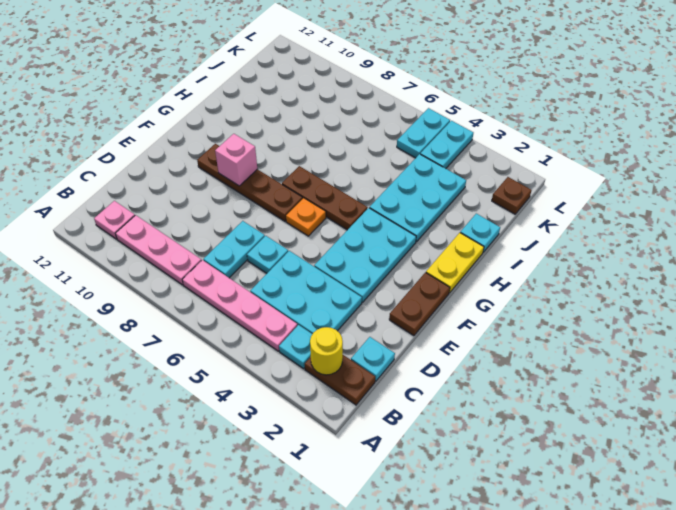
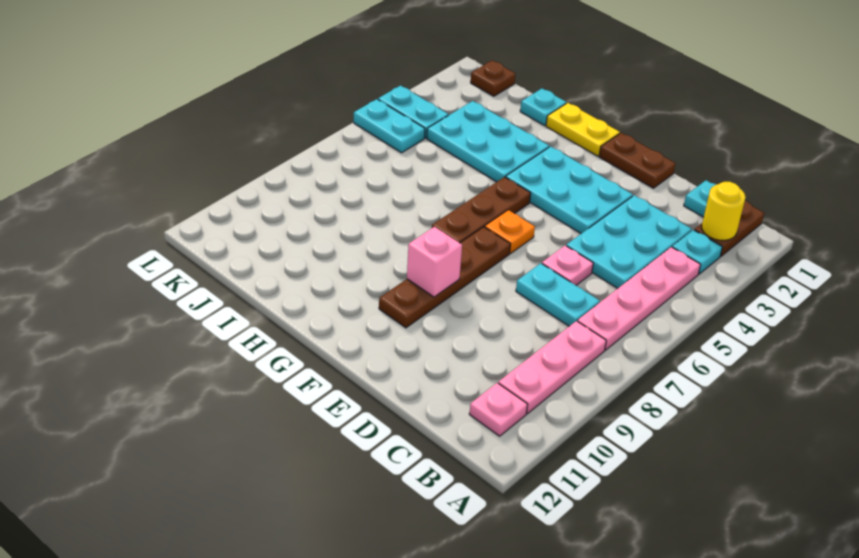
cyan plate D6 level 1 -> pink plate D6 level 1

